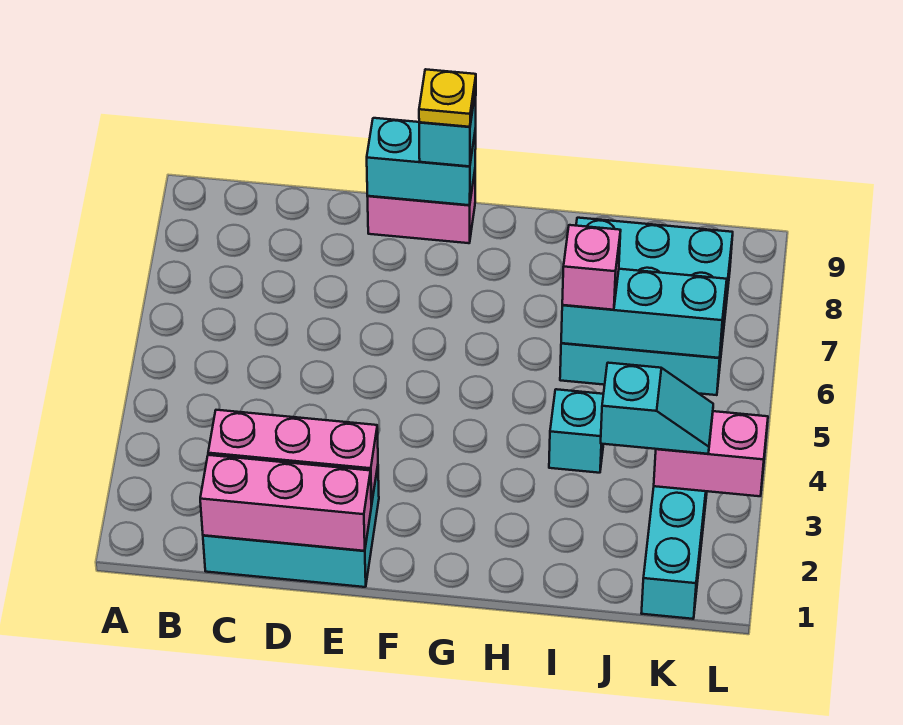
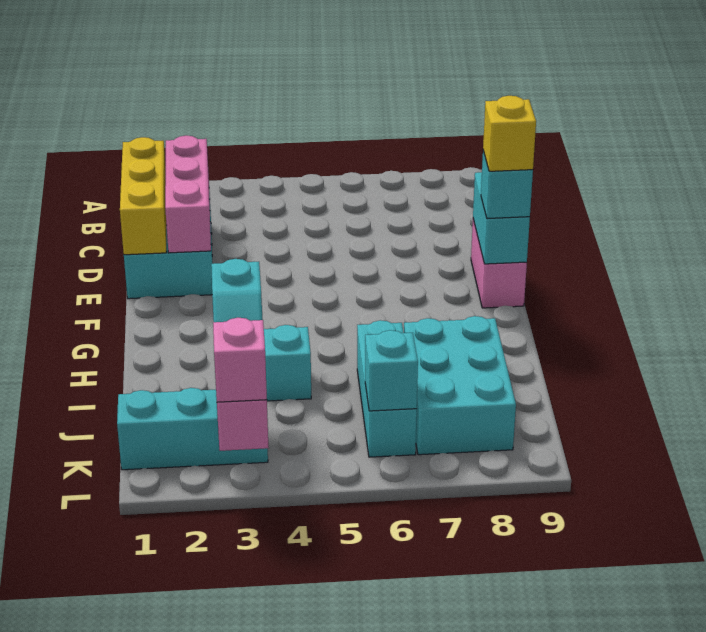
pink brick C1:E1 level 2 -> yellow brick C1:E1 level 2
yellow plate F9 level 4 -> yellow brick F9 level 4
cyan brick I6:K6 level 2 -> cyan brick K6 level 2
pink brick I6 level 3 -> pink brick L3 level 3

